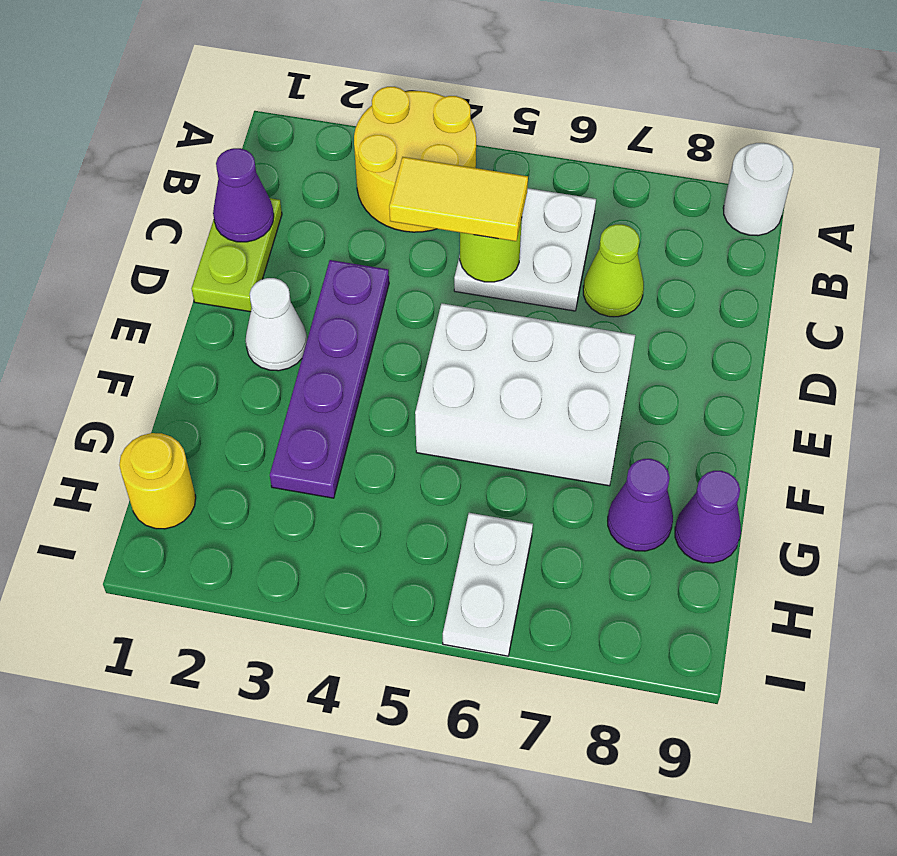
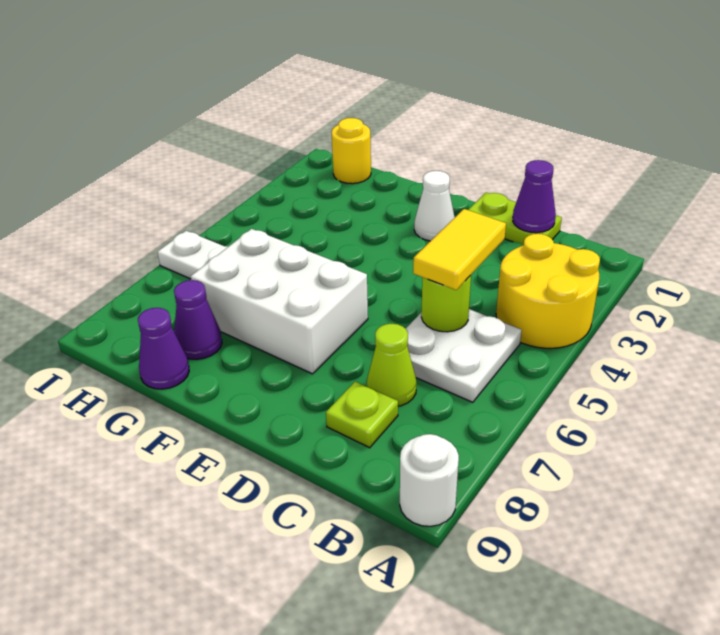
none -> lime plate C8 level 1
purple plate D3:G3 level 1 -> none
white brick E5:F7 level 1 -> white brick E6:G7 level 1

